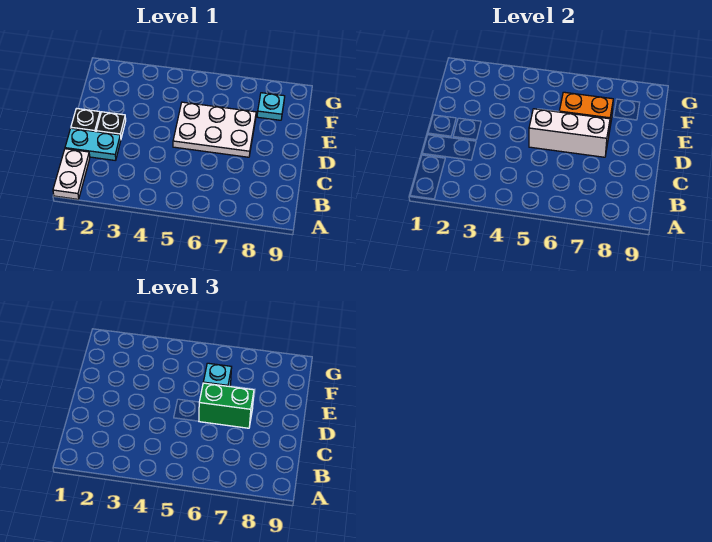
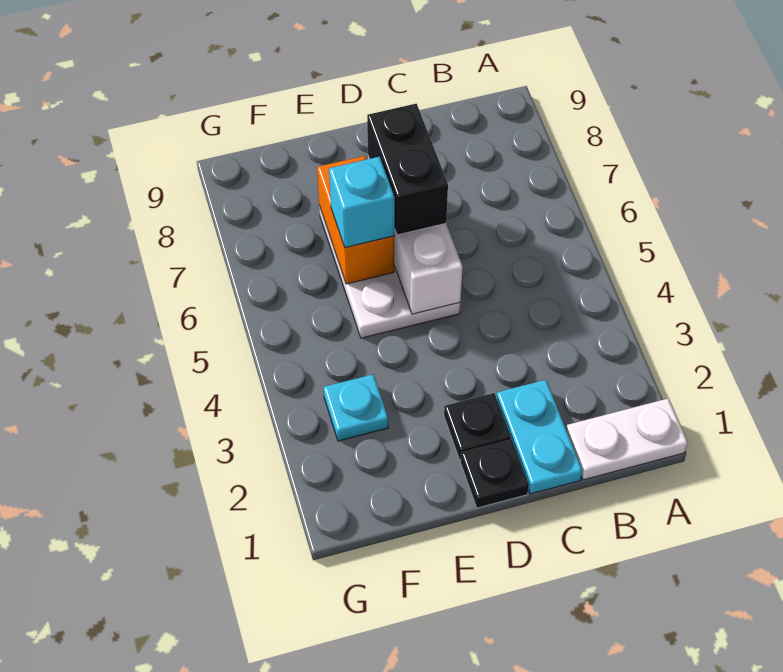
green brick D6:D7 level 3 -> black brick D6:D7 level 3
cyan plate F8 level 1 -> cyan plate F3 level 1

